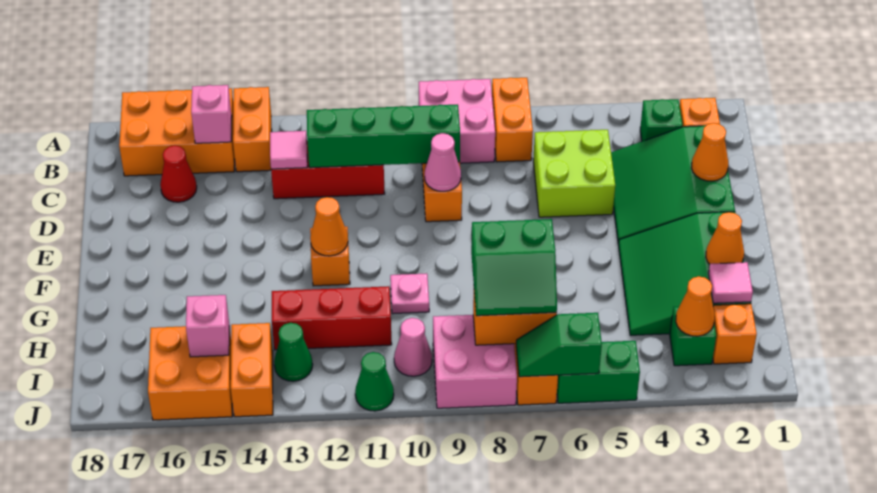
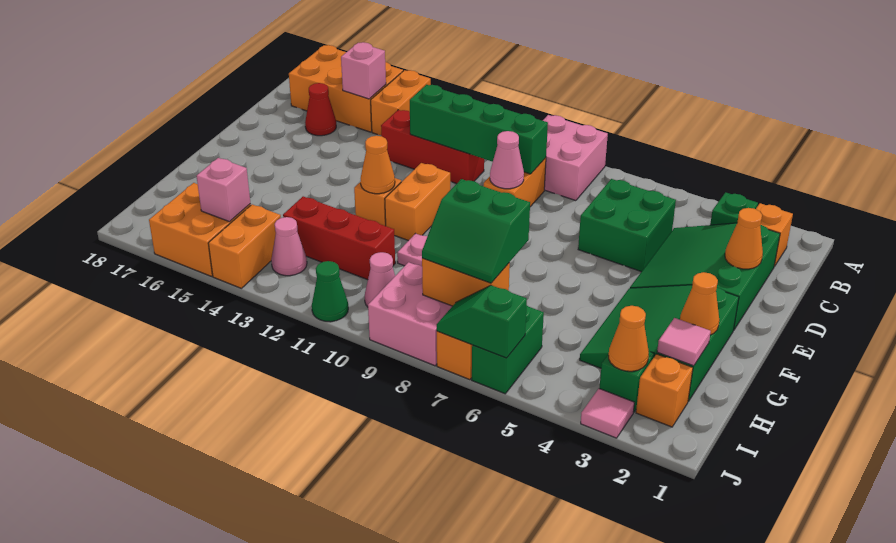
orange brick A7:B7 level 1 -> orange brick E11:F11 level 1
lime brick C5:D6 level 1 -> green brick C5:D6 level 1
pink tile C13 level 2 -> pink tile J3 level 1
green cone I13 level 1 -> pink cone I13 level 1
green brick J5:J6 level 1 -> green brick I6:J6 level 1

